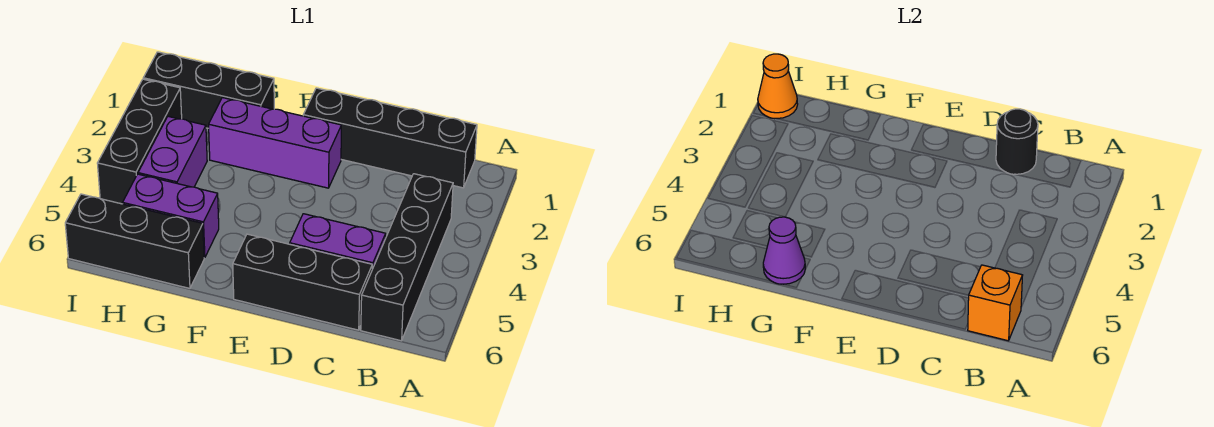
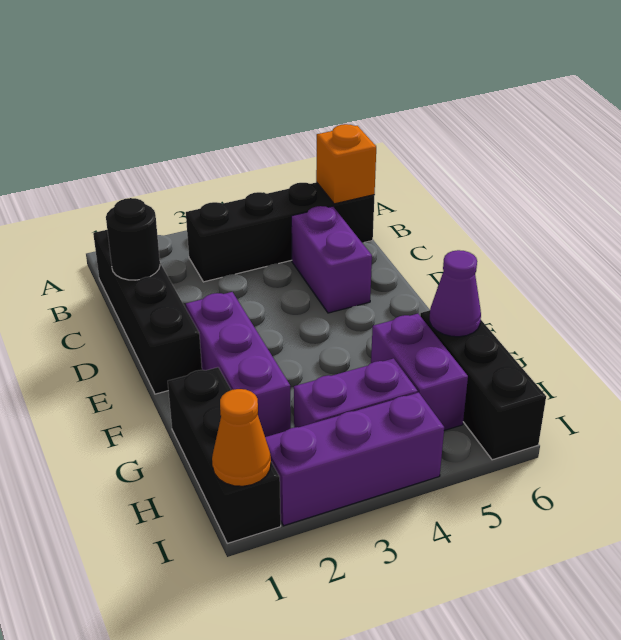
black brick C6:E6 level 1 -> none
black brick I2:I4 level 1 -> purple brick I2:I4 level 1

